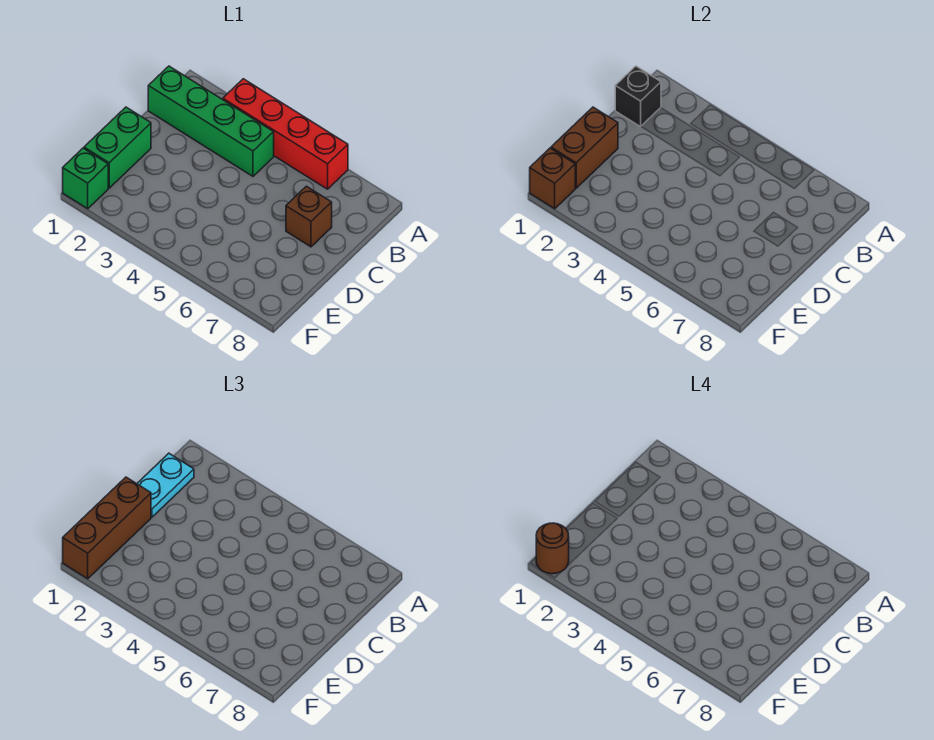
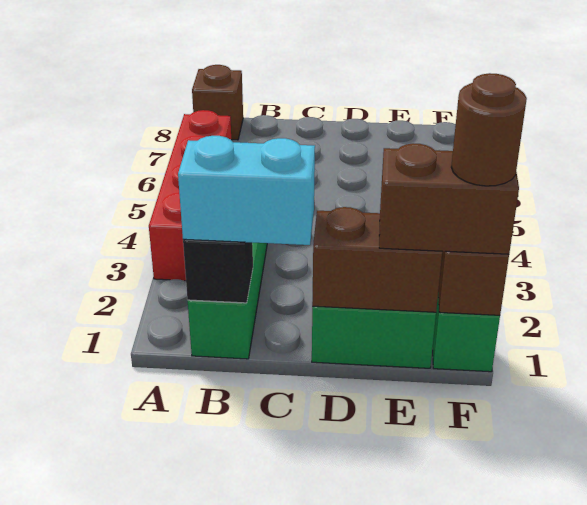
cyan plate B1:C1 level 3 -> cyan brick B1:C1 level 3
brown brick C7 level 1 -> brown brick A8 level 1
brown brick D1:F1 level 3 -> brown brick E1:F1 level 3

